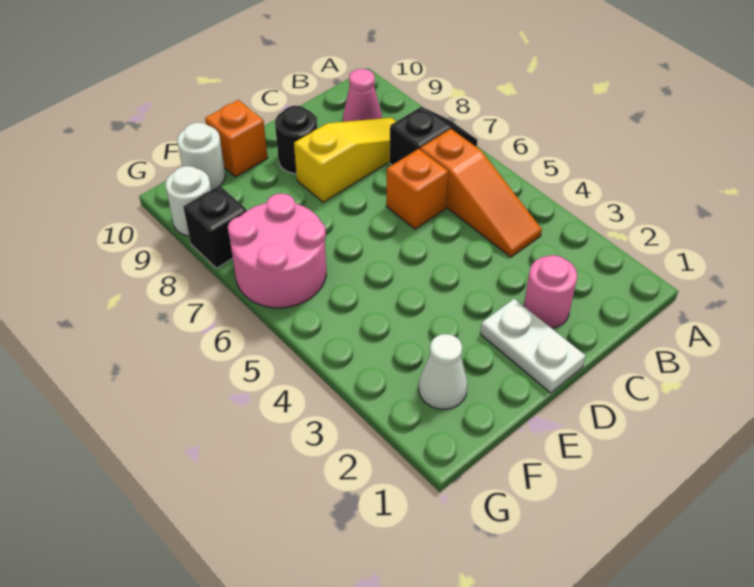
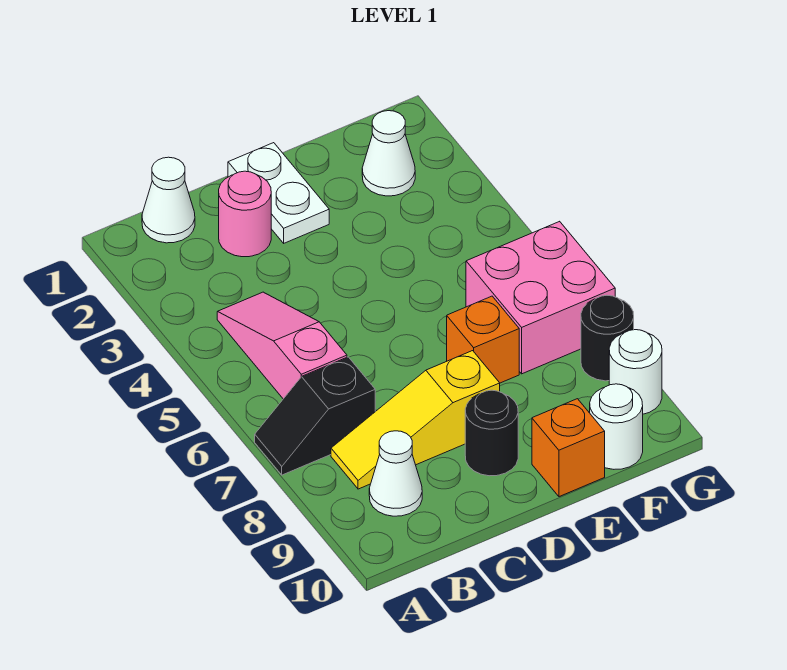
none -> white cone B1 level 1
orange slope B4:B6 level 1 top 6 -> pink slope B4:B6 level 1 top 6
pink cone B9 level 1 -> white cone B9 level 1
orange brick C6 level 1 -> orange brick E7 level 1
pink round brick F6:G7 level 1 -> pink brick F6:G7 level 1
black brick G8 level 1 -> black round brick G8 level 1

